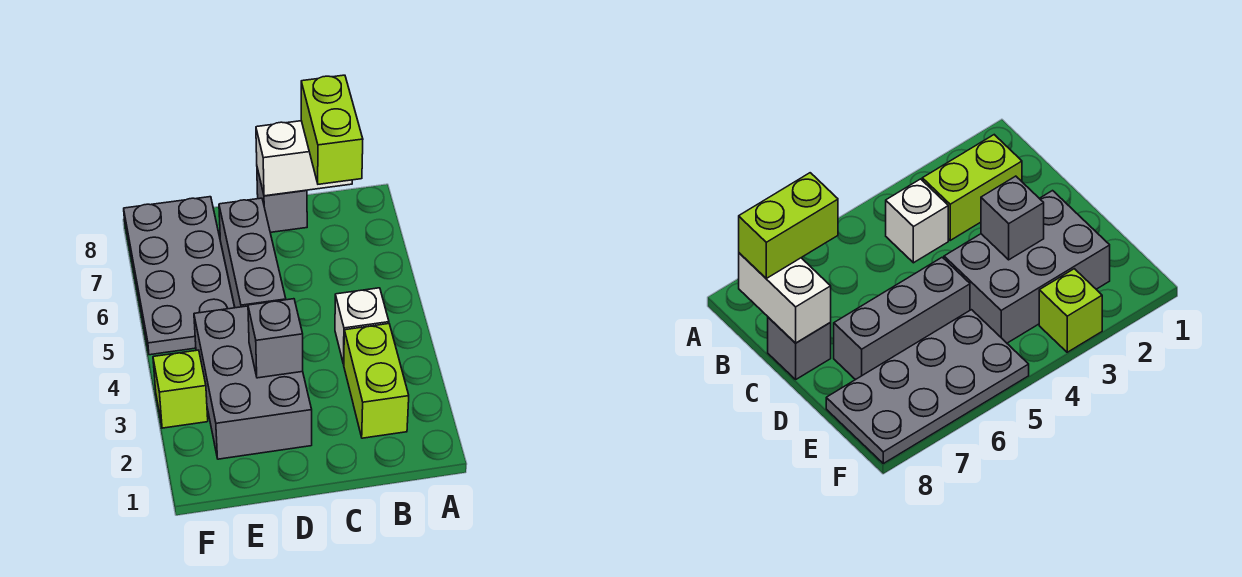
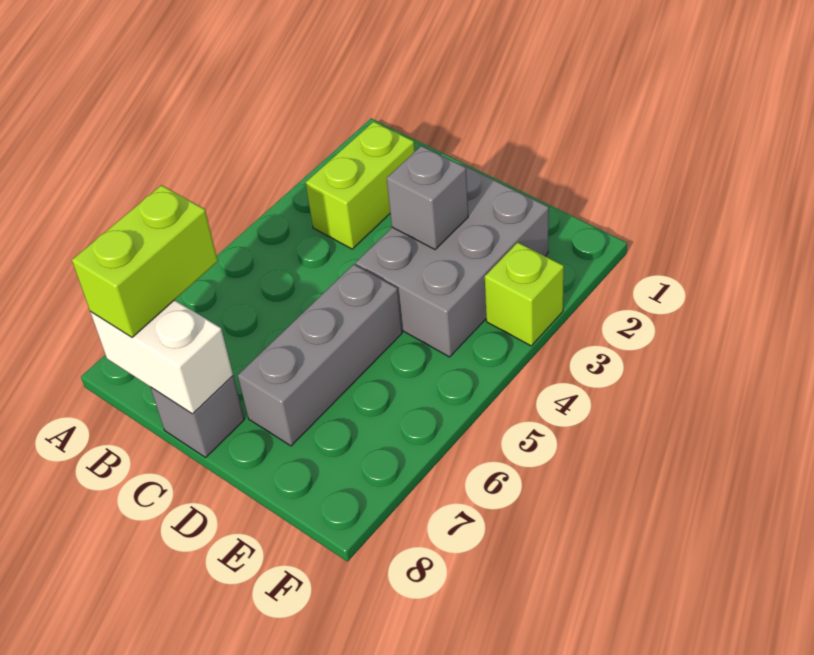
white brick B4 level 1 -> none
grey plate E5:F8 level 1 -> none

